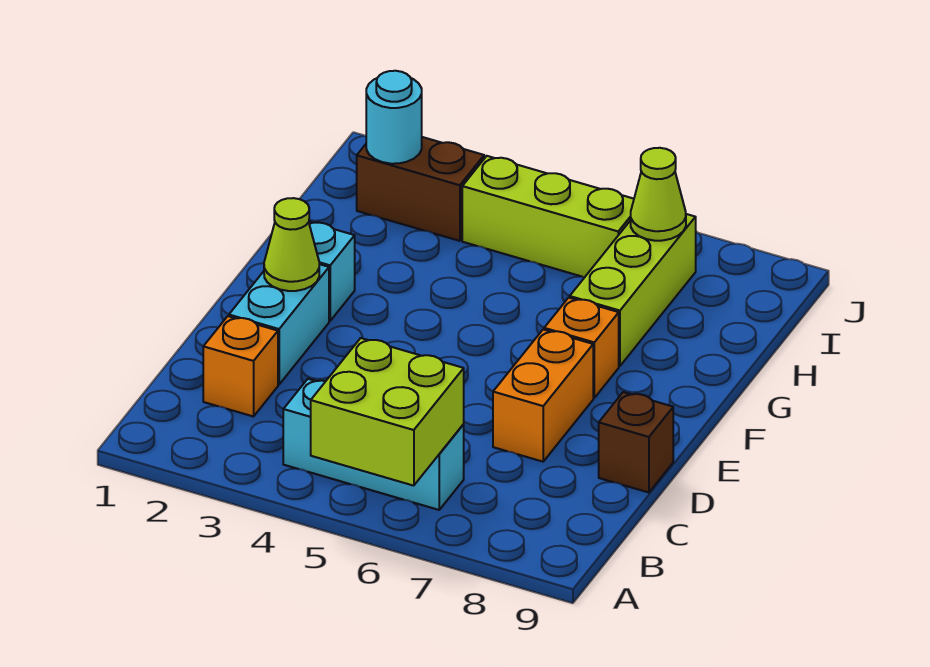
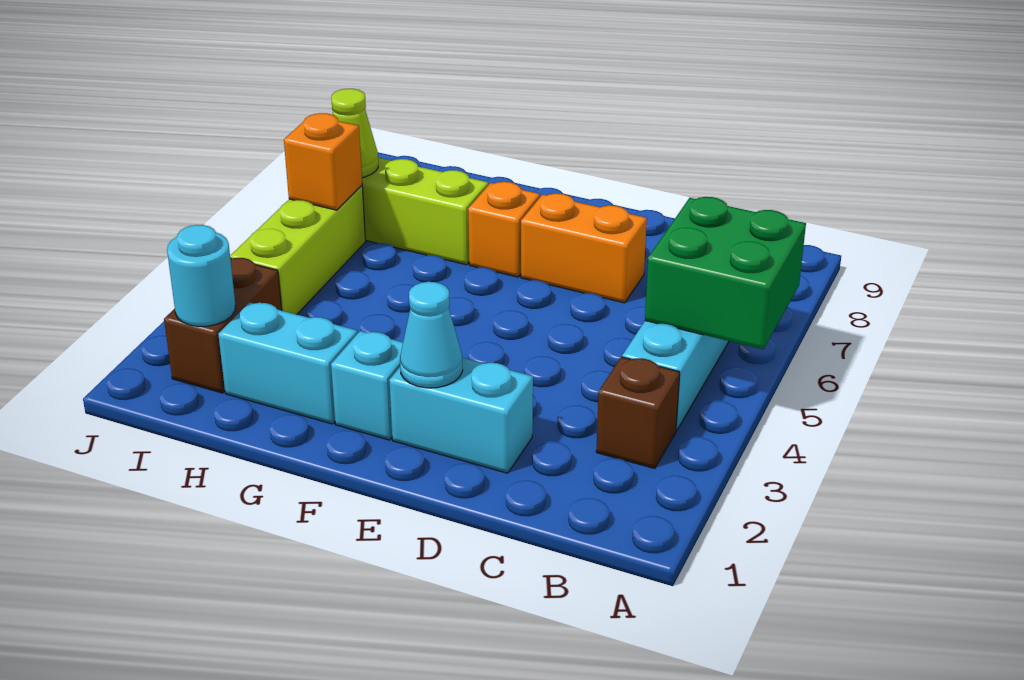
lime brick A5:B6 level 2 -> green brick A5:B6 level 2
orange brick C2 level 1 -> orange brick I6 level 2
brown brick D9 level 1 -> brown brick B3 level 1
lime cone E2 level 2 -> cyan cone E2 level 2
none -> cyan brick G2:H2 level 1

